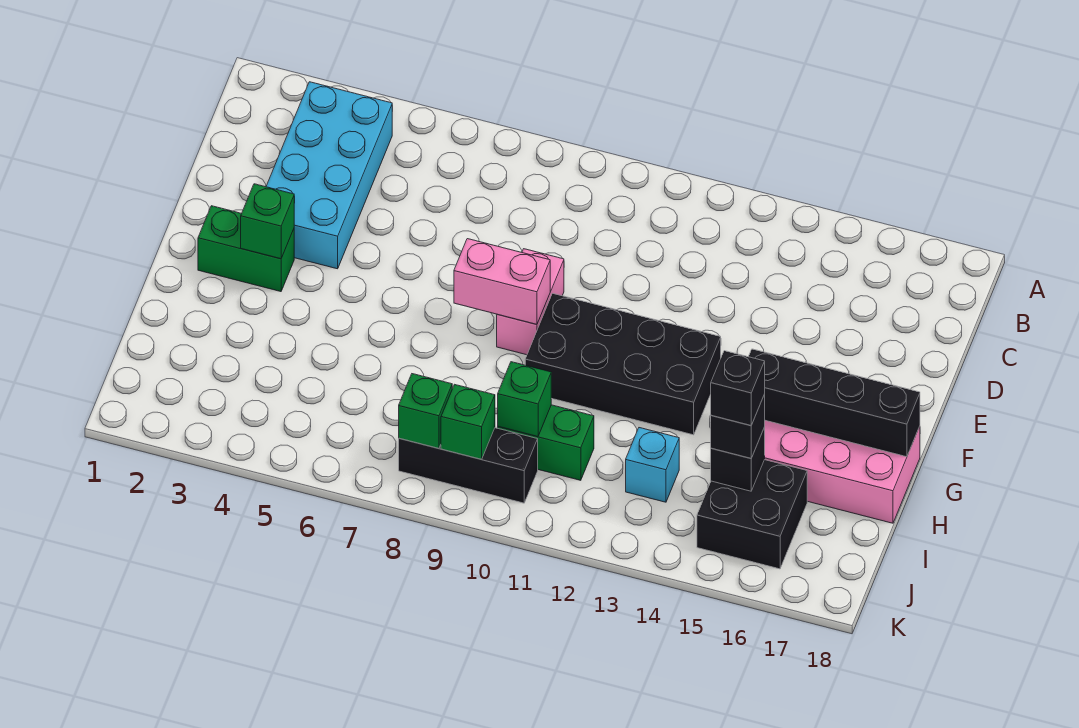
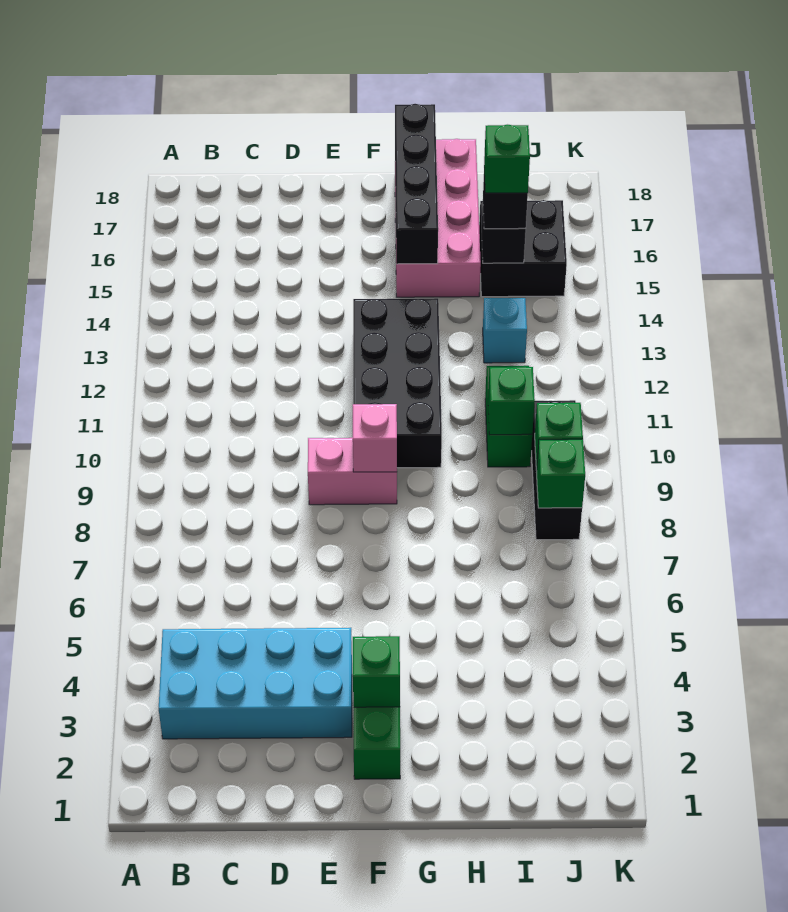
pink brick F8:F9 level 2 -> pink brick F9 level 2
black brick I15 level 4 -> green brick I15 level 4

